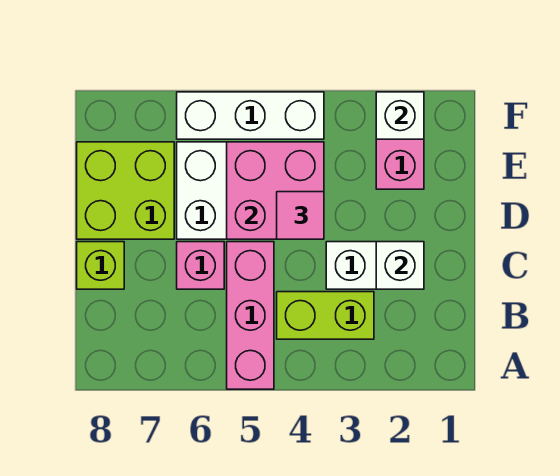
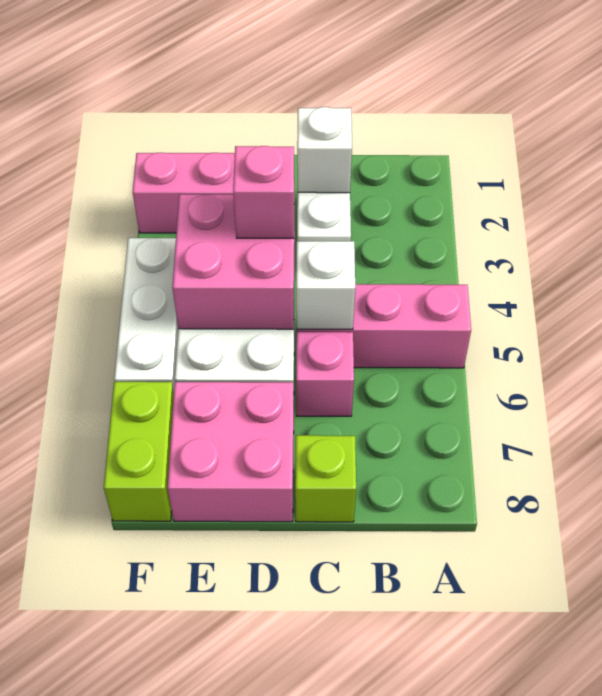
lime brick B3:B4 level 1 -> lime brick F7:F8 level 1
pink tile D4 level 3 -> pink brick D4 level 3
lime brick D7:E8 level 1 -> pink brick D7:E8 level 1
white brick F2 level 2 -> white brick C5 level 2

